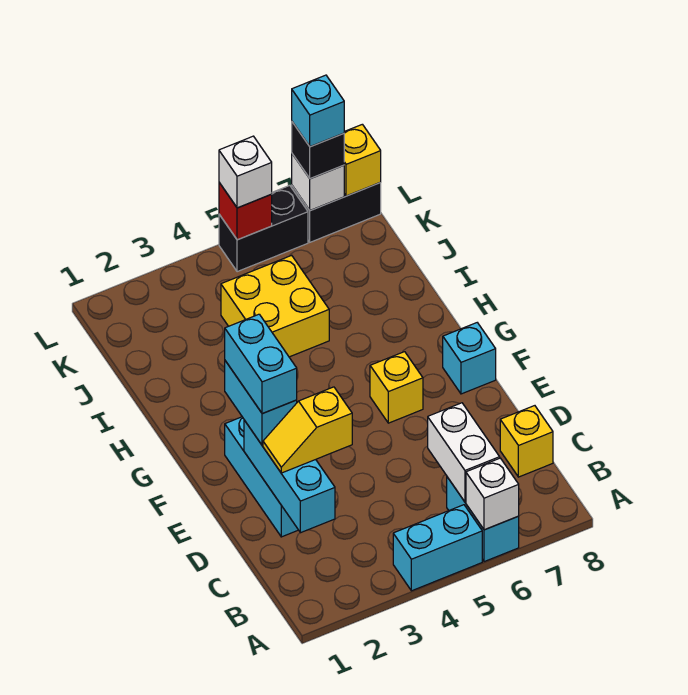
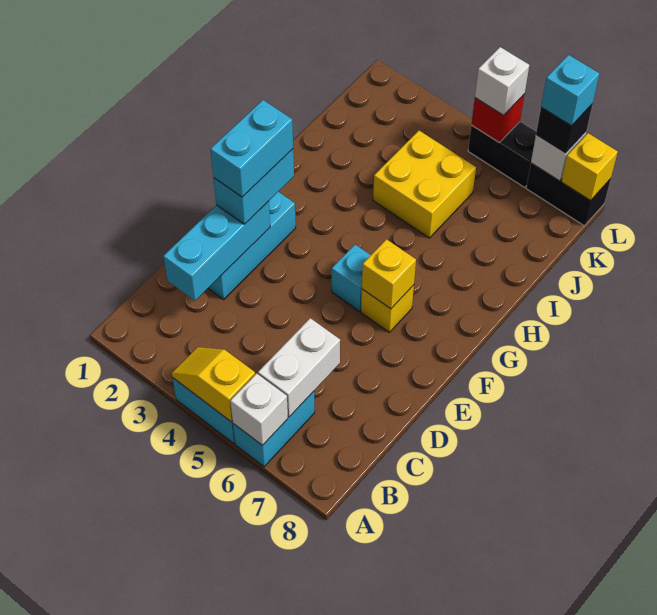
yellow brick C8 level 1 -> yellow brick F6 level 2
yellow slope D2:D3 level 3 top 3 -> yellow slope A4:A5 level 2 top 5
cyan brick F8 level 1 -> cyan brick F5 level 1

